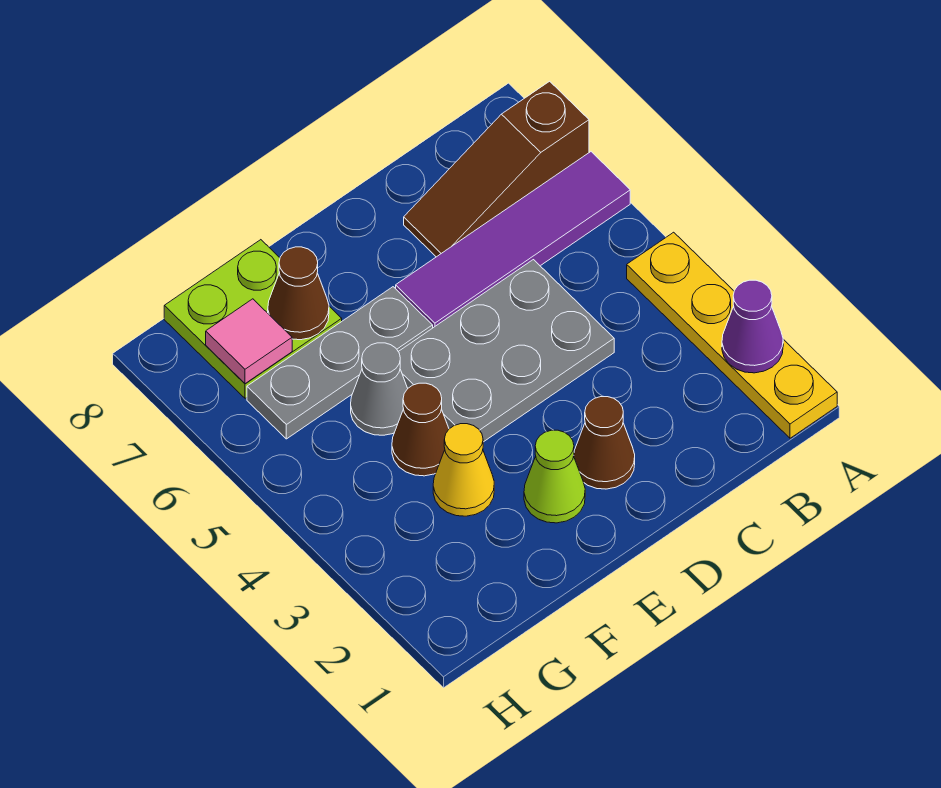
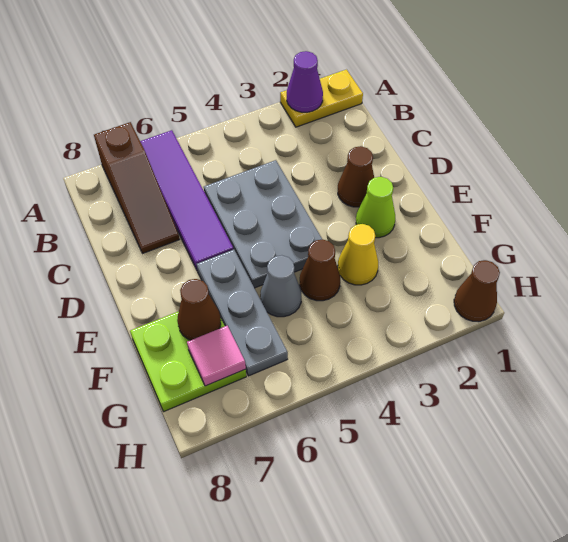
yellow plate A1:A4 level 1 -> yellow plate A1:A2 level 1
none -> brown cone H1 level 1

